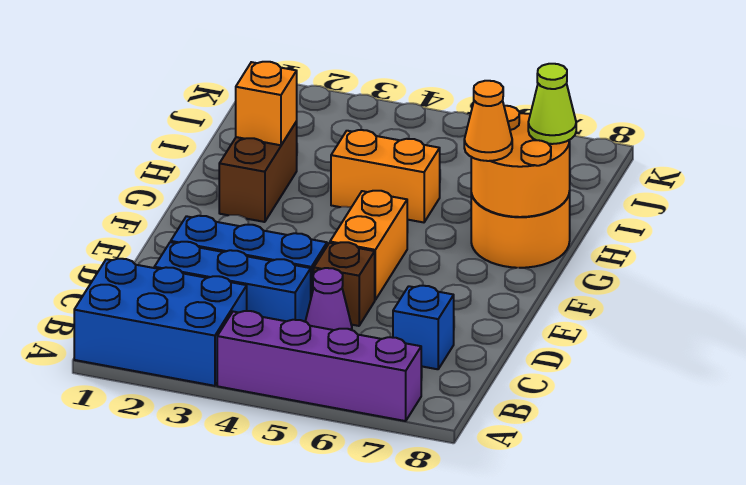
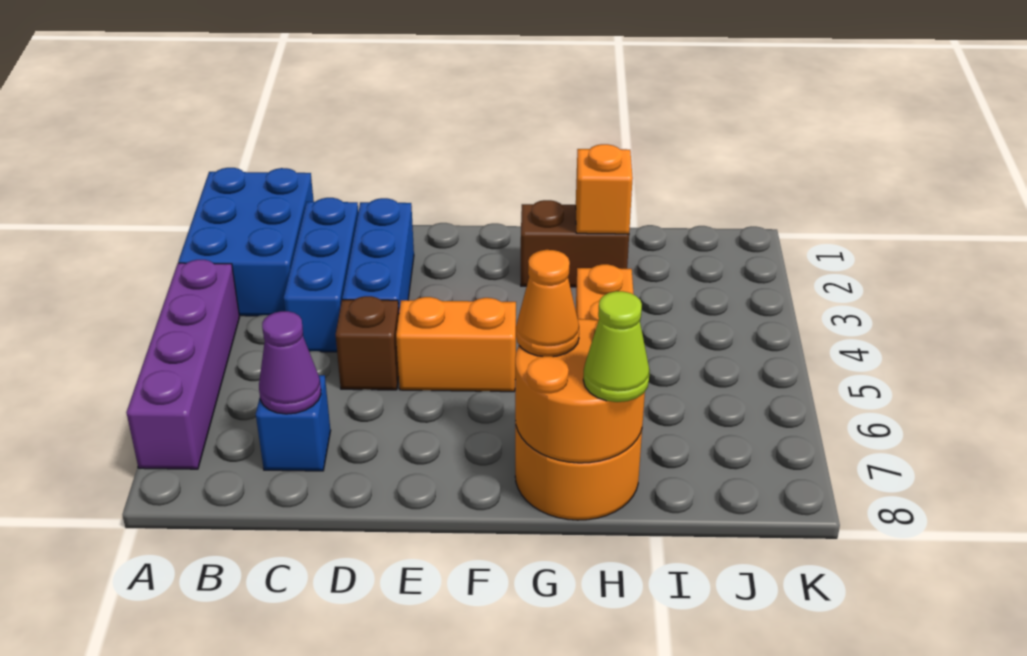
purple cone C5 level 1 -> purple cone C7 level 2

